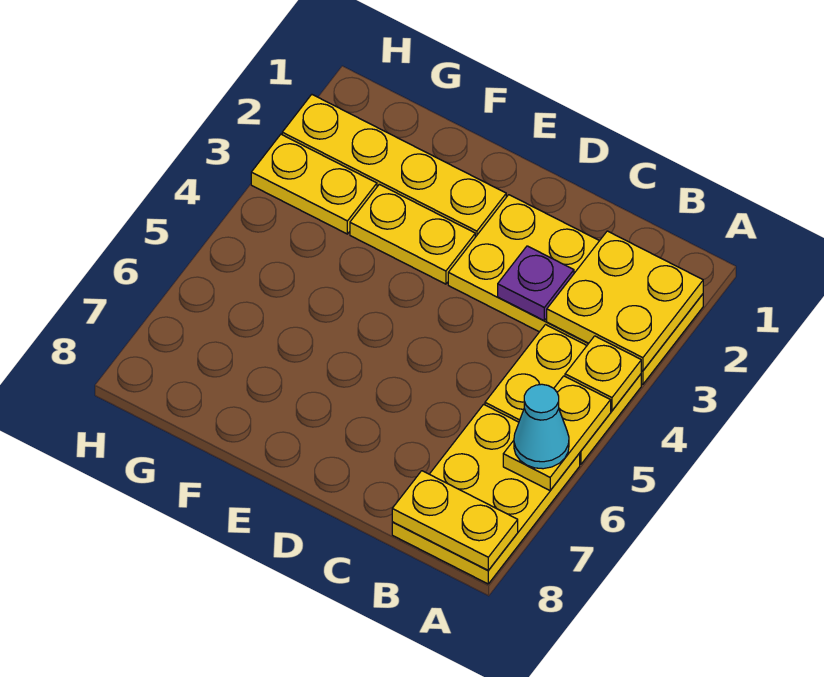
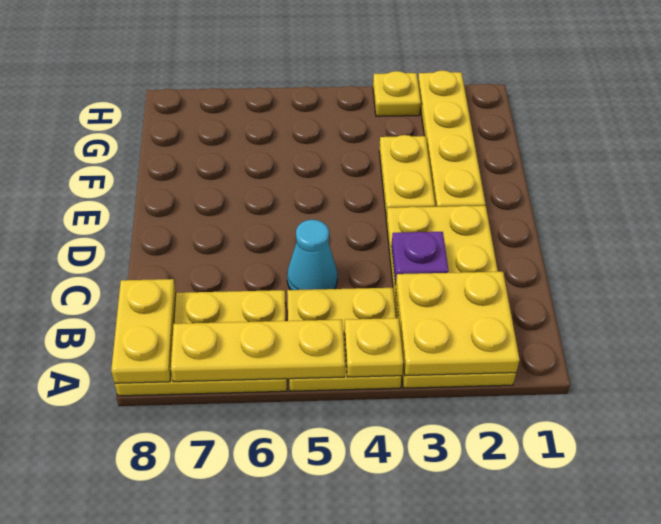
yellow plate A5:A6 level 2 -> yellow plate A5:A7 level 2
cyan cone A6 level 3 -> cyan cone C5 level 1
yellow plate G3:H3 level 1 -> yellow plate H3 level 1

